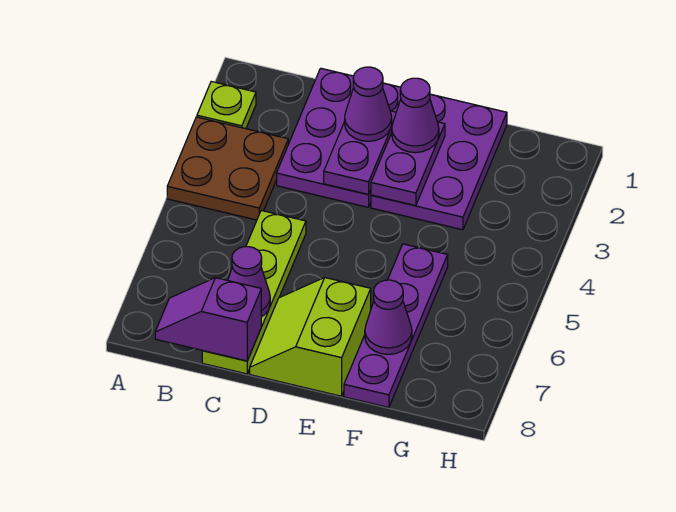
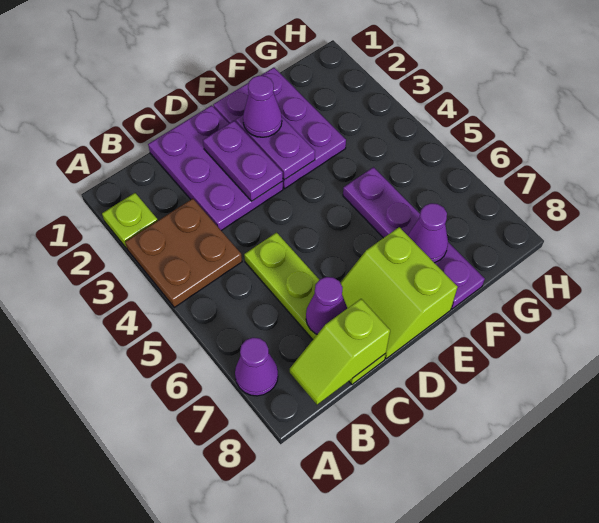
purple slope B8:C8 level 2 top C -> lime slope B8:C8 level 2 top C
purple cone D2 level 3 -> purple cone A7 level 1

